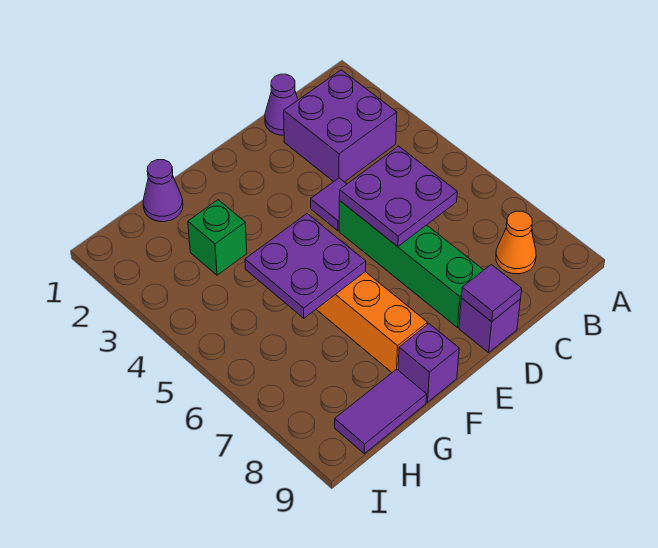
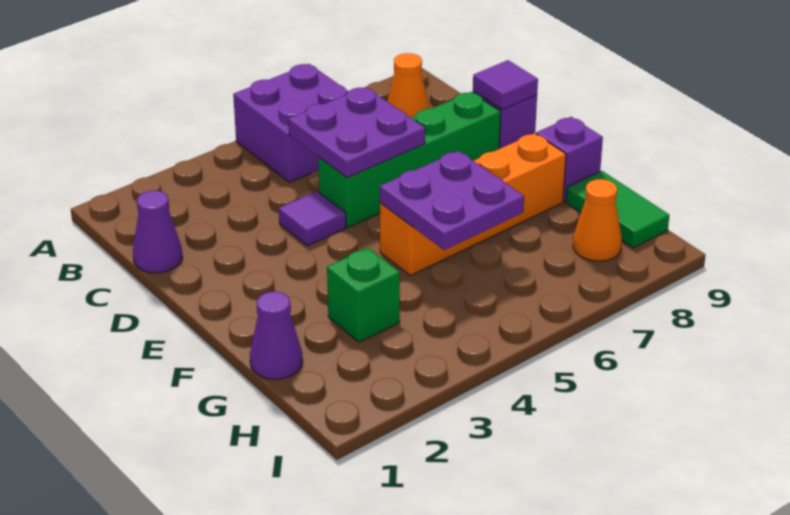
purple brick B2:C3 level 1 -> purple brick A5:B6 level 1
purple tile G9:H9 level 1 -> green tile G9:H9 level 1
none -> orange cone H8 level 1

